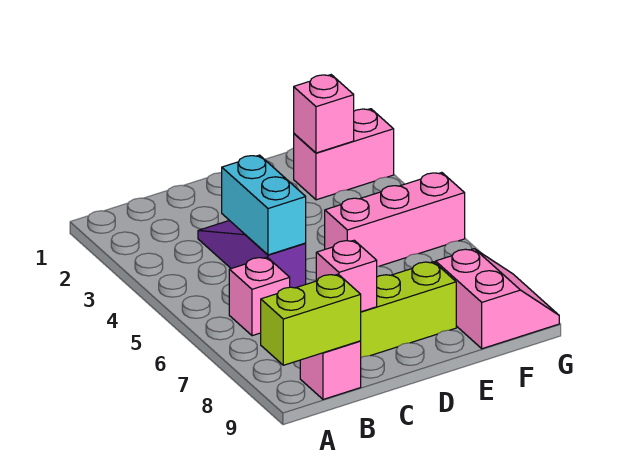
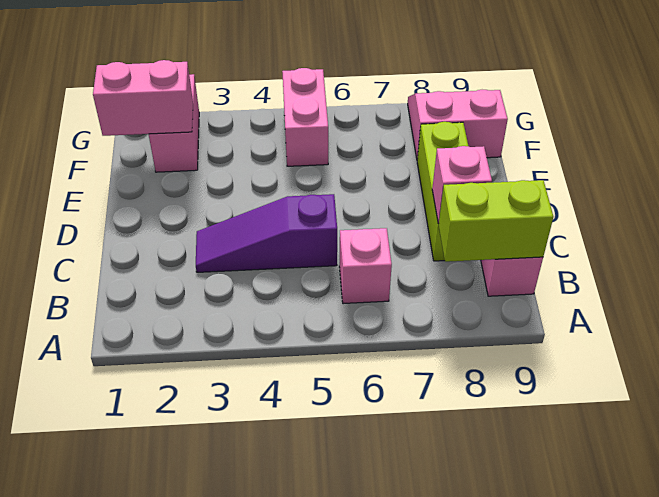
lime brick A9:B9 level 2 -> lime brick B8:B9 level 2
cyan brick C4:C5 level 2 -> none
pink brick E5:G5 level 1 -> pink brick F5:G5 level 1
pink brick F2 level 2 -> pink brick F1:F2 level 2

